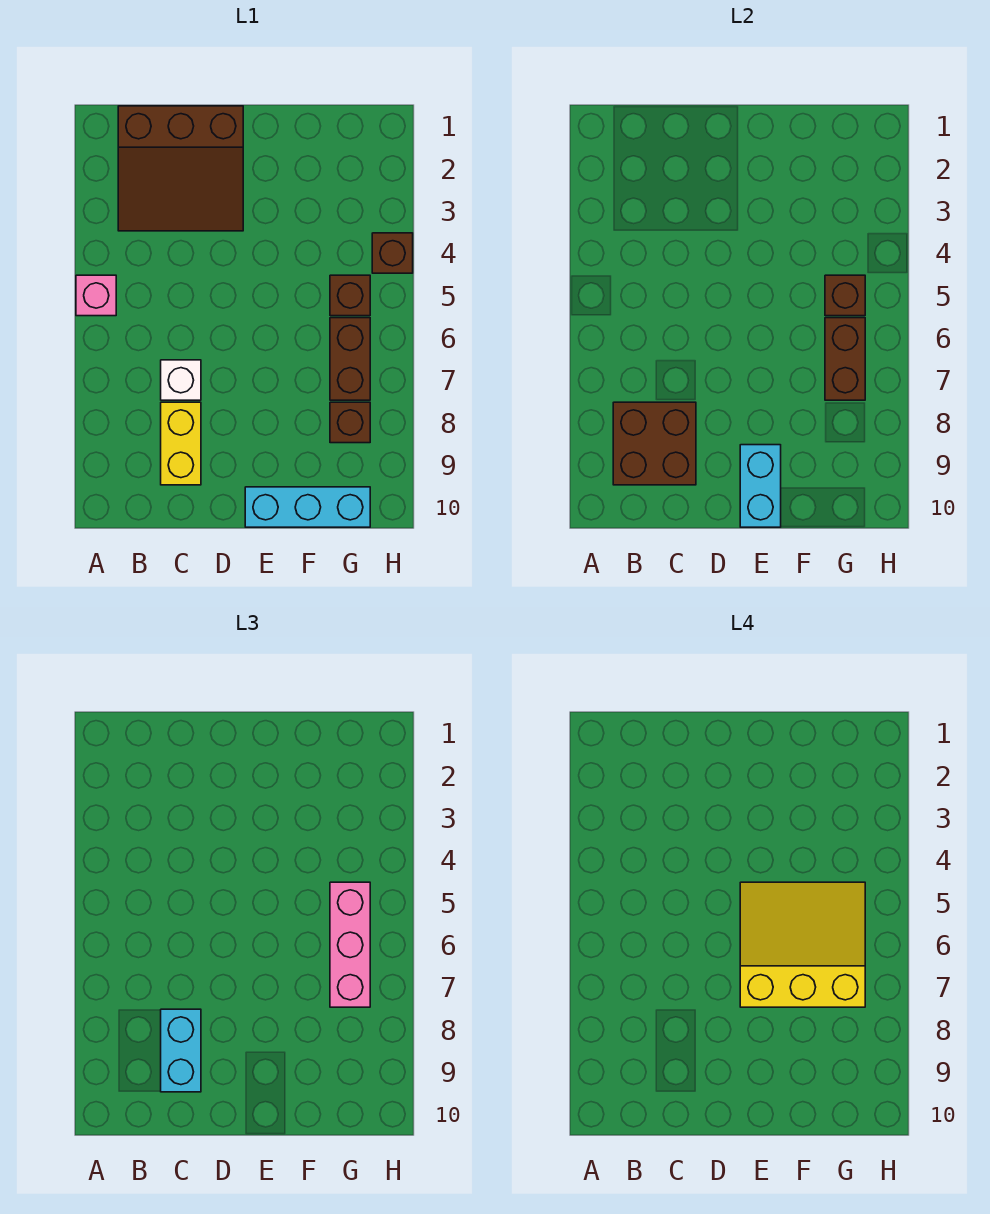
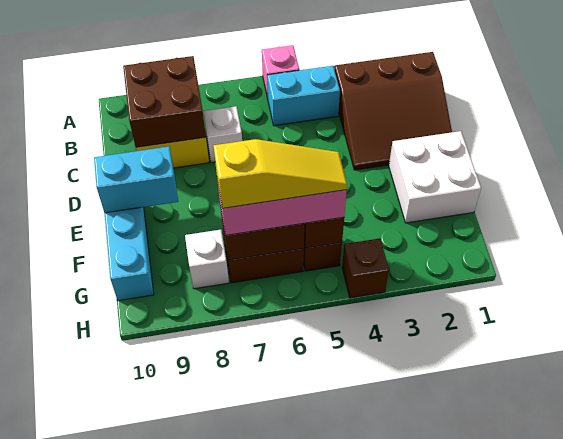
brown slope B1:D3 level 1 top 1 -> brown slope B1:D3 level 1 top B
cyan brick C8:C9 level 3 -> cyan brick B4:B5 level 1
none -> white brick E1:F2 level 1
yellow slope E5:G7 level 4 top 7 -> yellow slope G5:G7 level 4 top 7
brown brick G8 level 1 -> white brick G8 level 1

